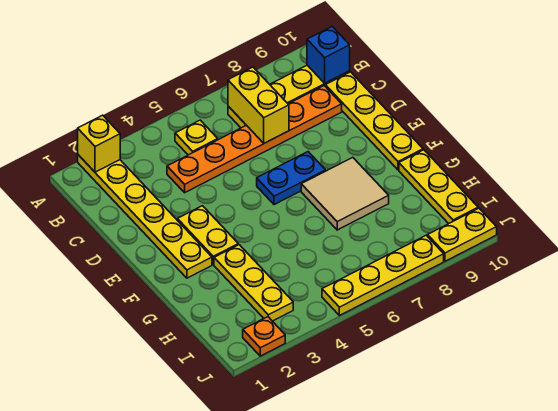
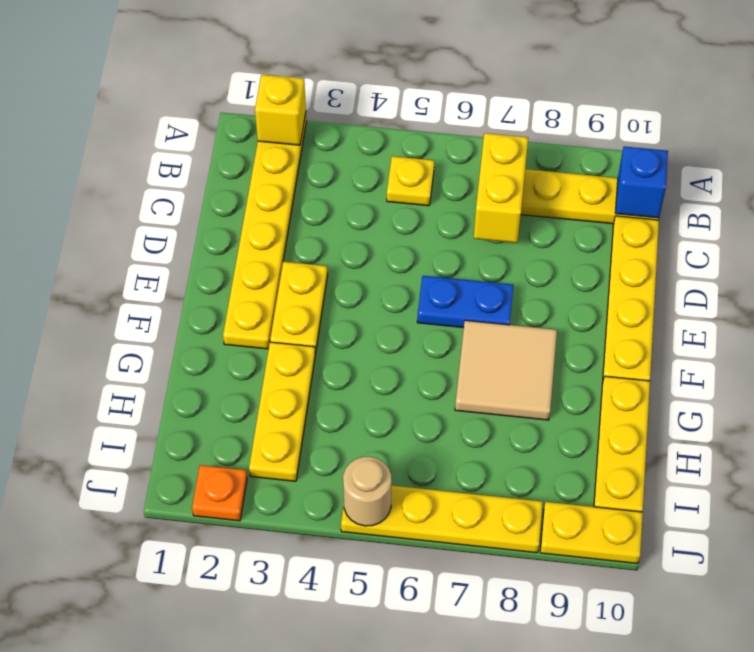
orange plate C4:C9 level 1 -> none
none -> tan round brick J5 level 2

